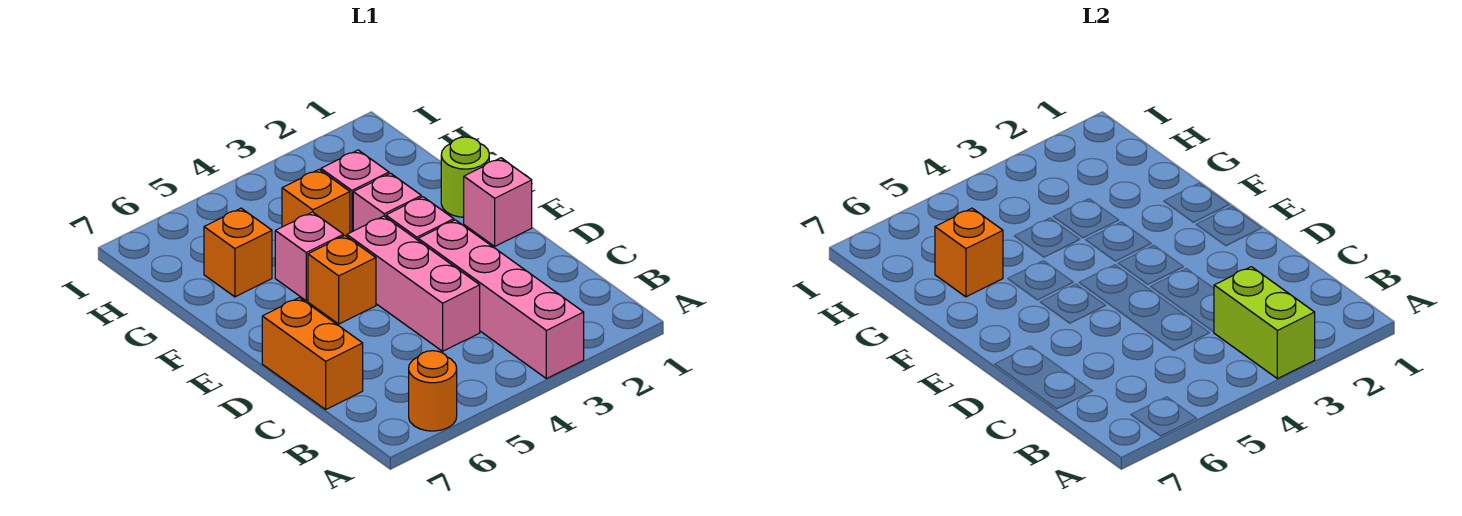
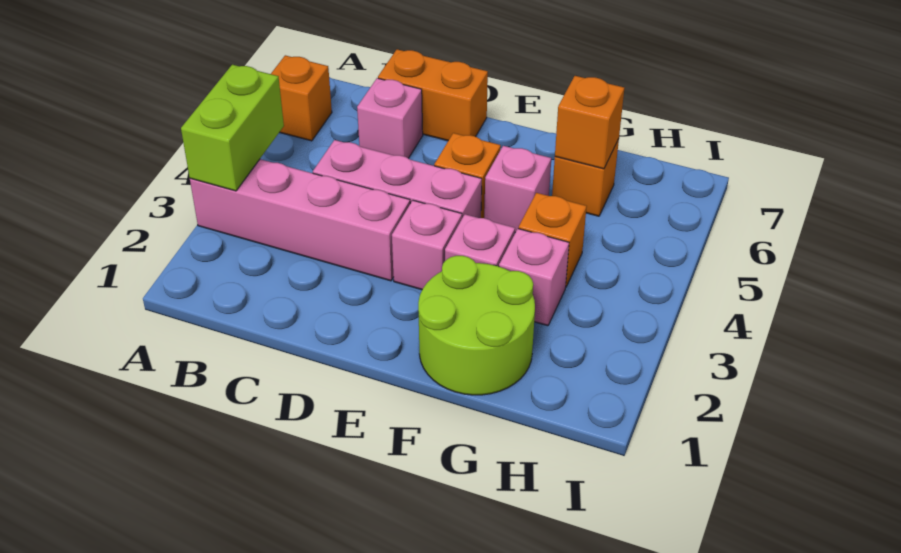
lime brick A3:B3 level 2 -> lime brick A3:A4 level 2
orange round brick A6 level 1 -> orange brick A6 level 1
pink brick E1 level 1 -> pink brick C6 level 1
lime round brick F1 level 1 -> lime round brick F1:G2 level 1

